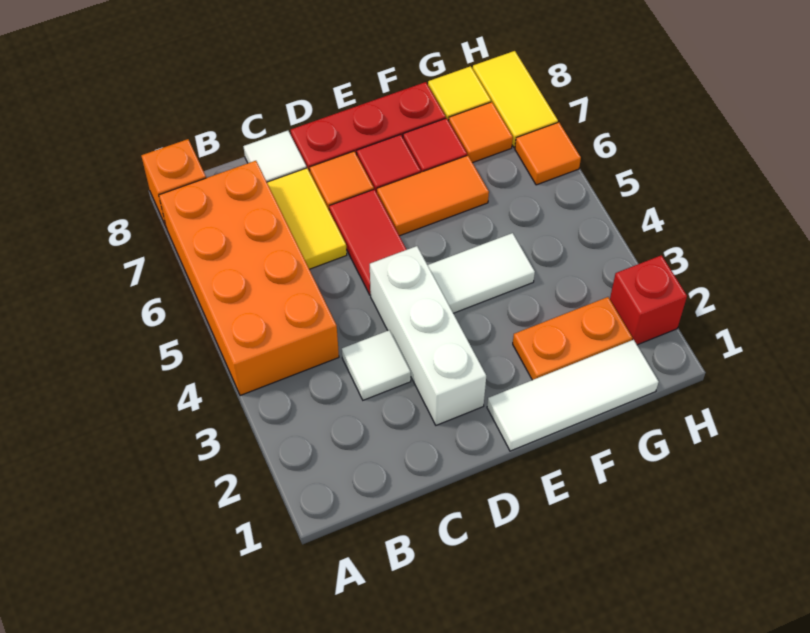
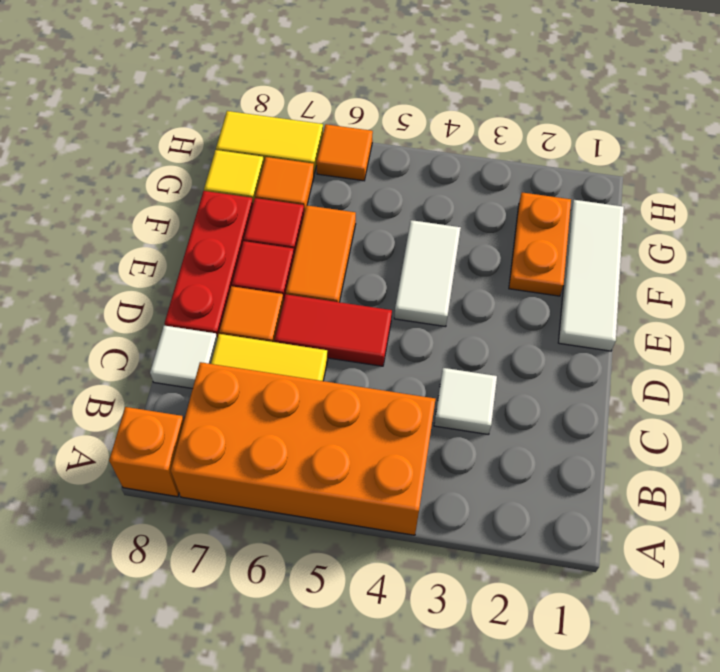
white brick D2:D4 level 1 -> none
red brick H2 level 1 -> none

